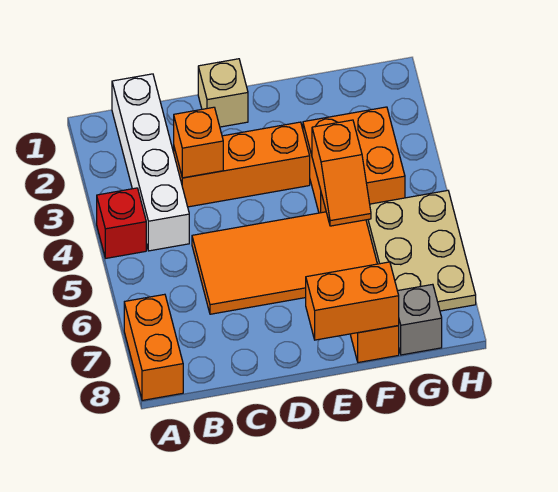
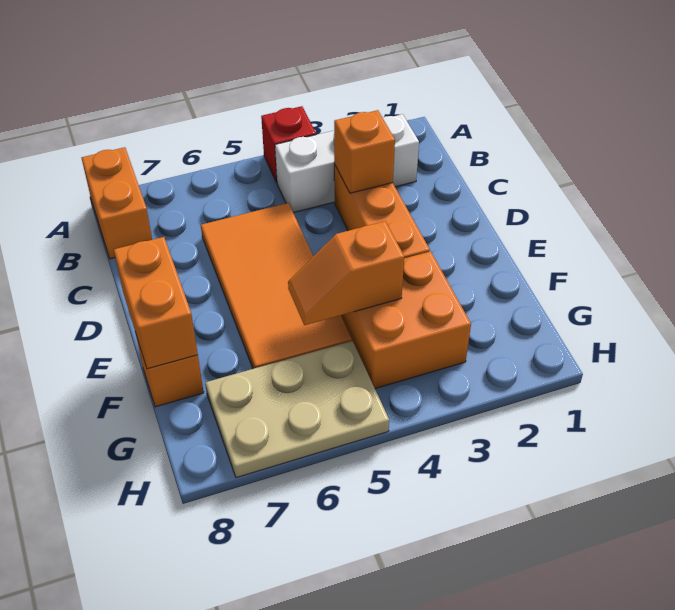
orange brick A7:A8 level 1 -> orange brick A8:B8 level 1
white brick B1:B4 level 1 -> white brick B2:B4 level 1
tan brick D1 level 1 -> none
grey brick G8 level 1 -> none

